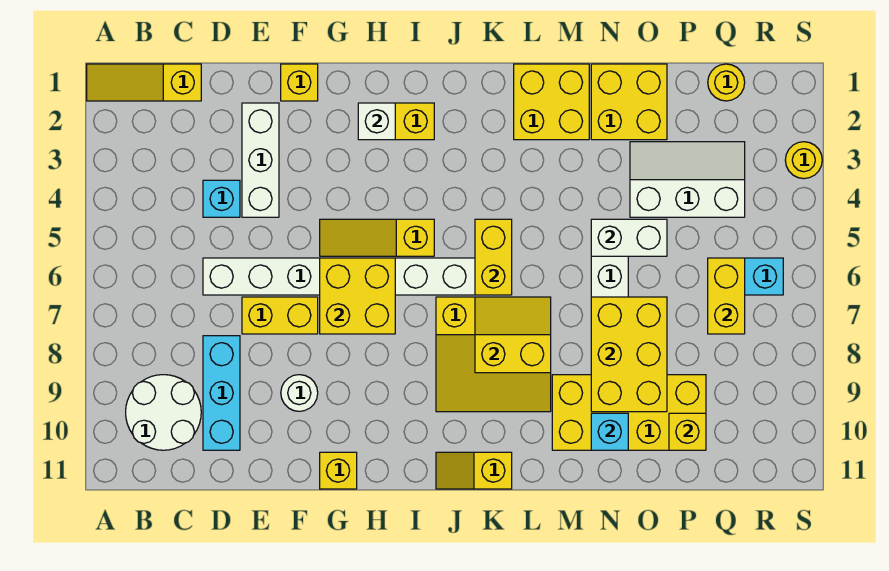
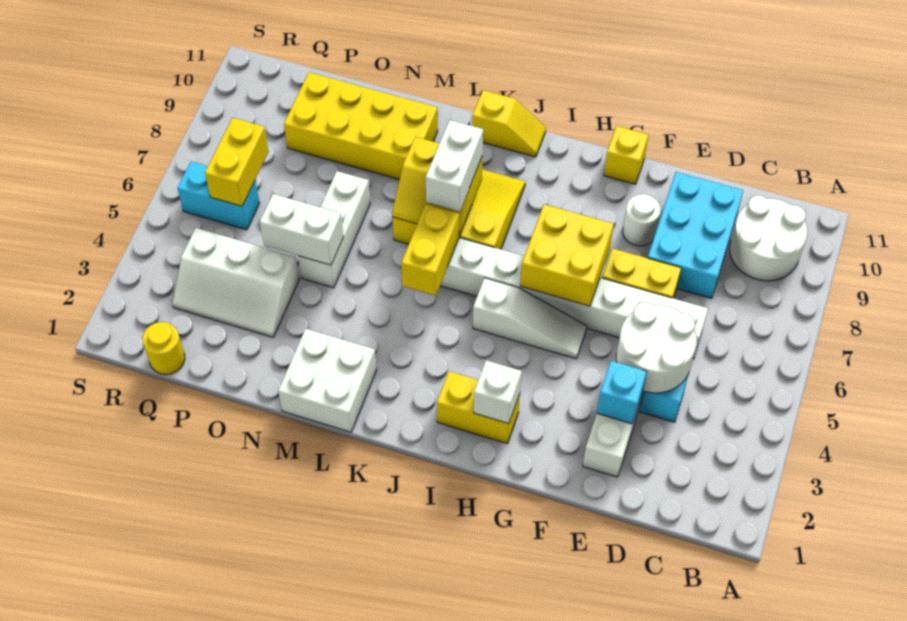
yellow slope A1:C1 level 1 top C -> none
none -> white round brick D4:E5 level 2
cyan brick D8:D10 level 1 -> cyan brick D8:E10 level 1
yellow brick F1 level 1 -> none
yellow slope G5:I5 level 1 top I -> white slope G5:I5 level 1 top I
none -> white brick K7:K8 level 3
yellow brick L1:M2 level 1 -> white brick L1:M2 level 1
yellow brick N1:O2 level 1 -> none
yellow brick N7:O9 level 2 -> none
cyan brick N10 level 2 -> cyan brick E3 level 2
yellow brick P10 level 2 -> none
yellow round brick S3 level 1 -> none

